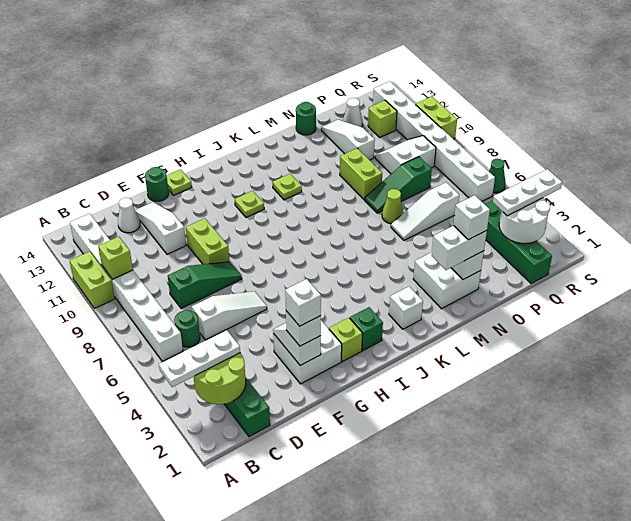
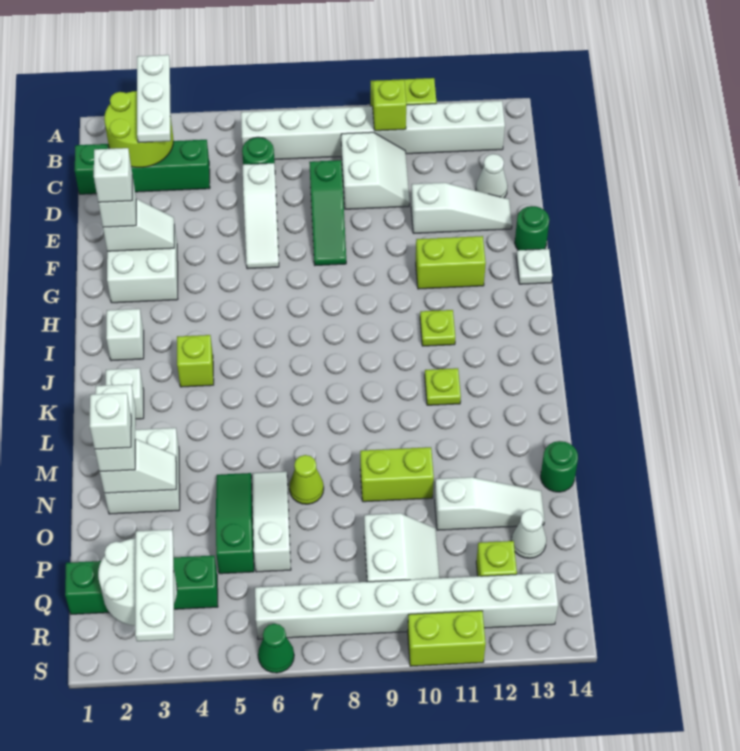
none -> white slope C9:D10 level 1 top 9
lime brick F9:F10 level 1 -> lime brick G11:G12 level 1
lime plate G14 level 1 -> white plate G14 level 1
lime brick H2 level 1 -> lime brick J4 level 1
green brick I2 level 1 -> white brick I2 level 1
green slope N8:P8 level 1 top P -> green slope N5:P5 level 1 top P

